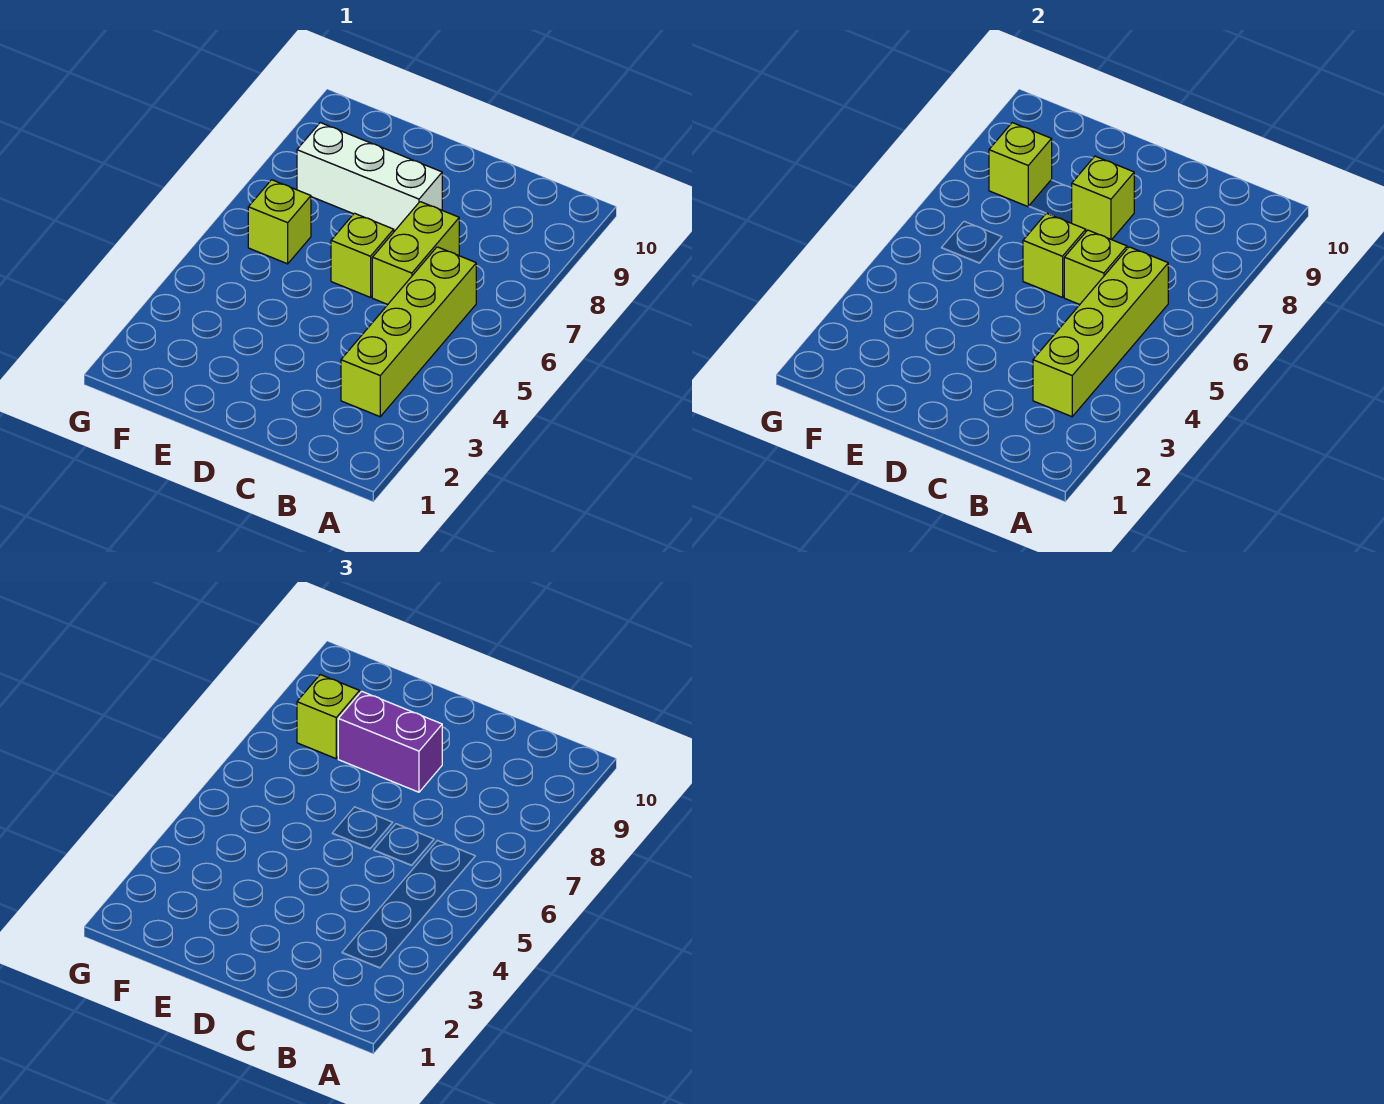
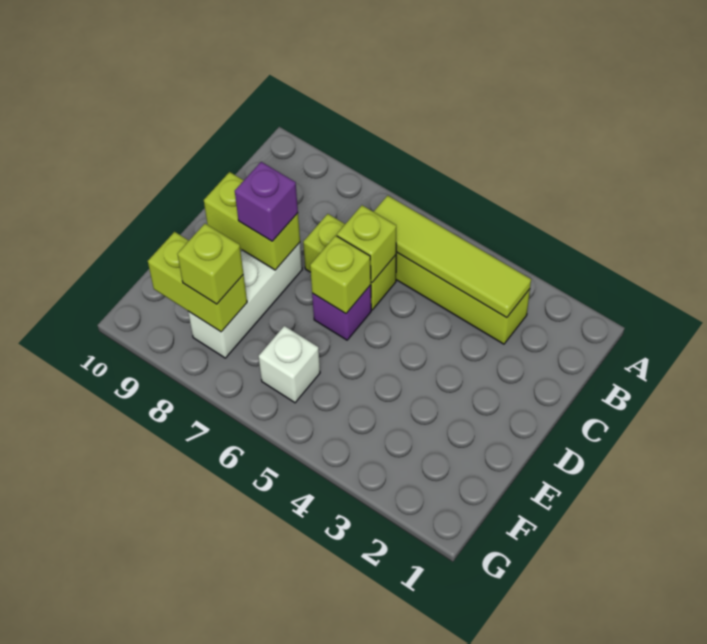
lime brick B3:B6 level 2 -> lime tile B3:B6 level 2
lime brick D6 level 1 -> purple brick D6 level 1
lime brick D8 level 2 -> lime brick D8:D9 level 2
purple brick D8:E8 level 3 -> purple brick D8 level 3
lime brick F6 level 1 -> white brick F6 level 1
lime brick F8 level 2 -> lime brick F8:F9 level 2

